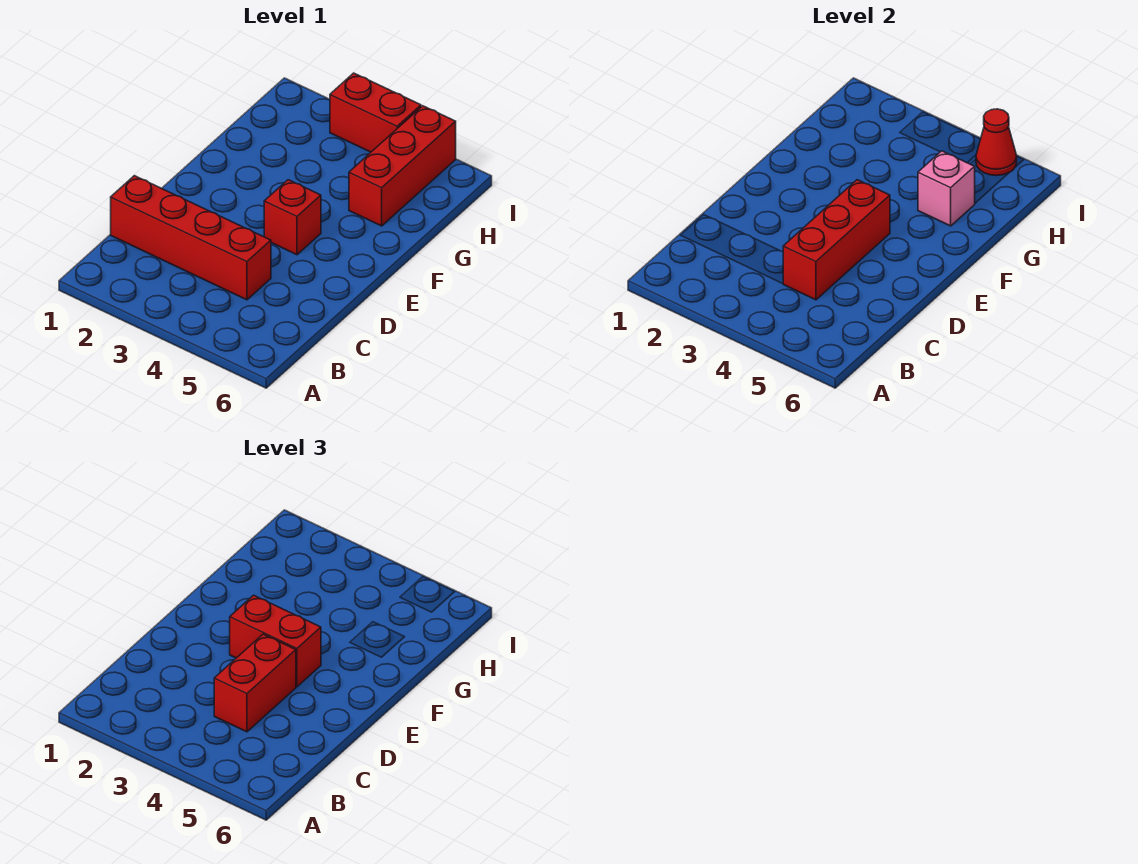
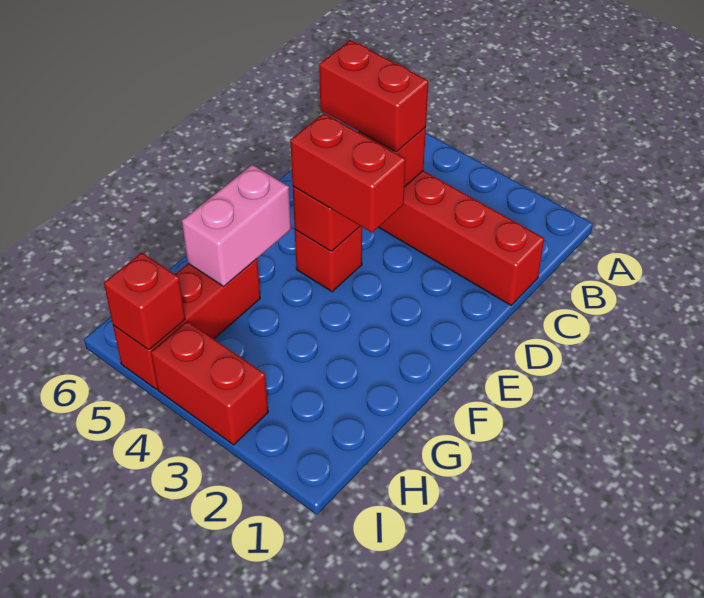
red brick C4:D4 level 3 -> red brick C4:C5 level 3
pink brick G5 level 2 -> pink brick F5:G5 level 2
red cone I5 level 2 -> red brick I5 level 2

